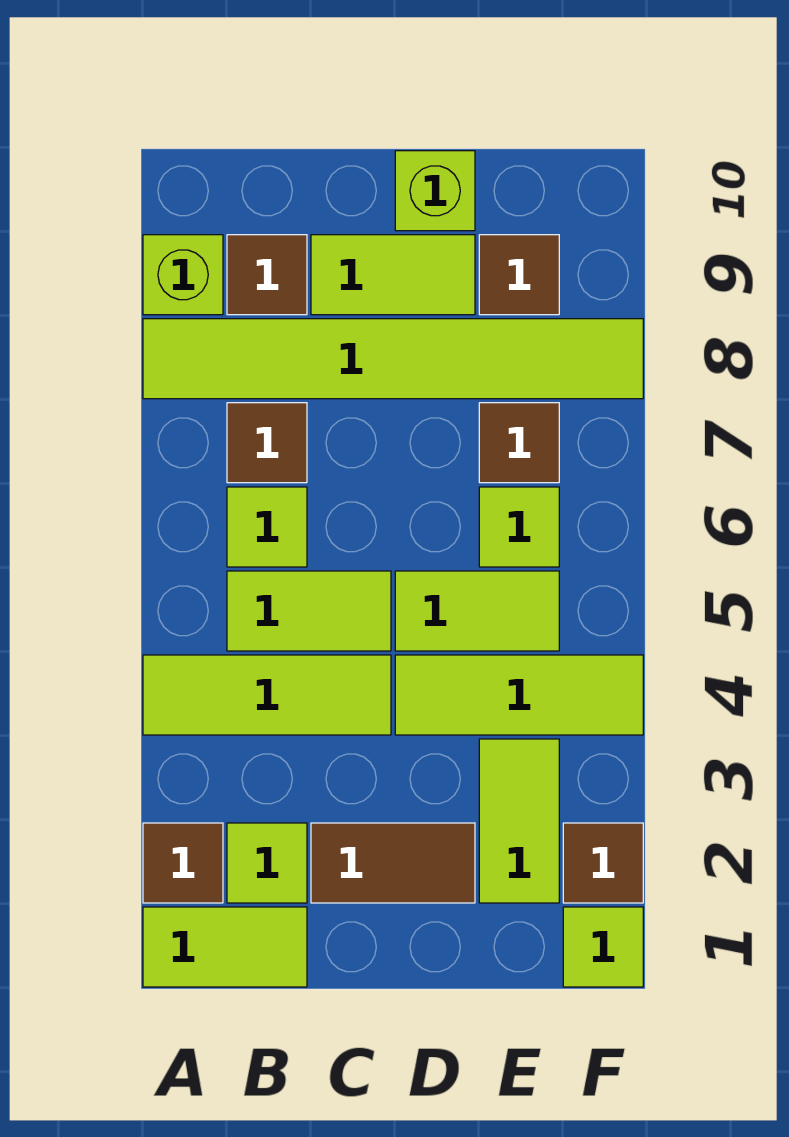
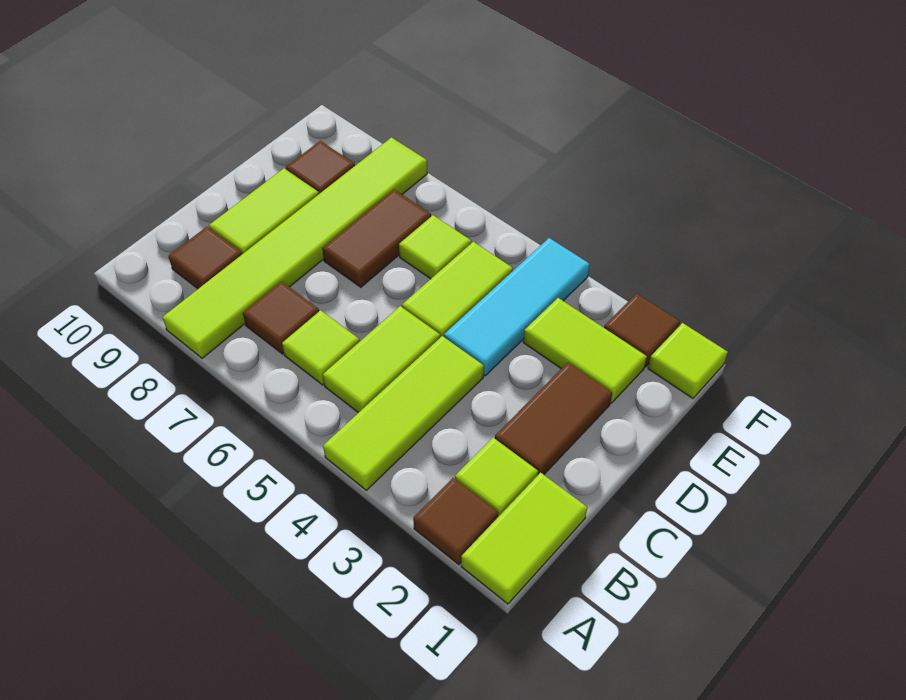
lime brick A9 level 1 -> none
lime tile D4:F4 level 1 -> cyan tile D4:F4 level 1
lime brick D10 level 1 -> none
brown tile E7 level 1 -> brown tile D7:E7 level 1

